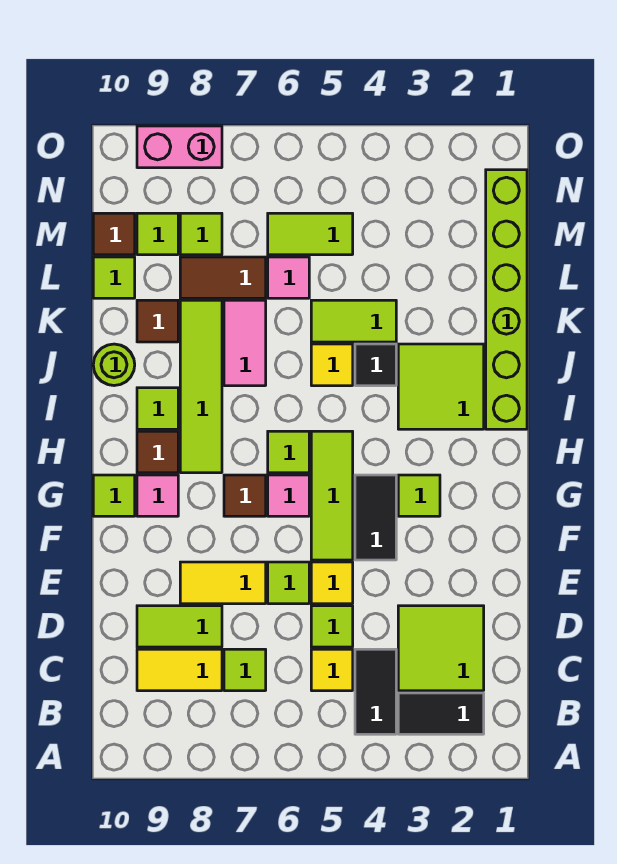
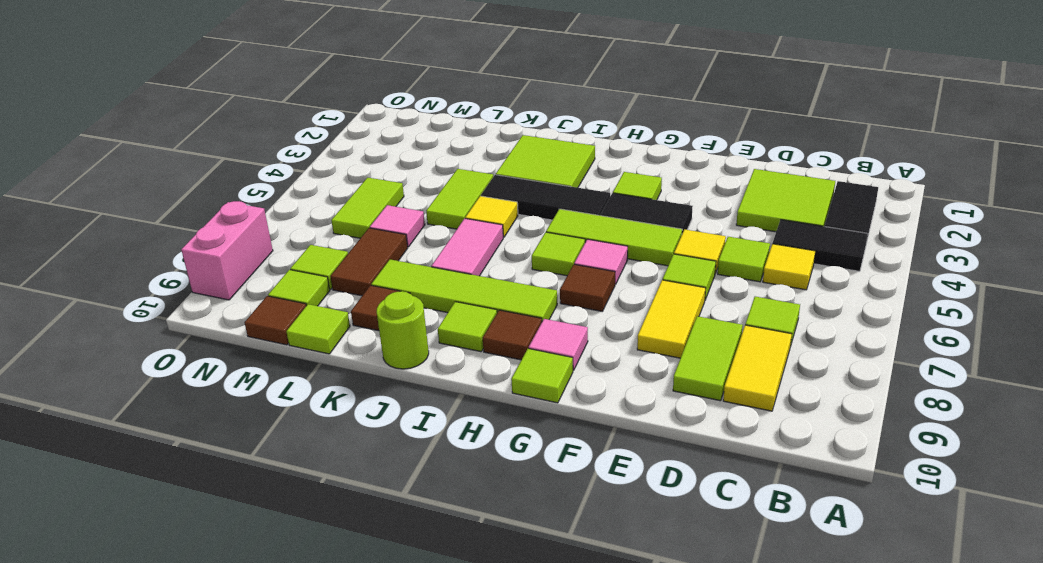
lime brick I1:N1 level 1 -> none
black tile J4 level 1 -> black tile H4:J4 level 1
pink tile J7:K7 level 1 -> pink tile J6:J7 level 1

